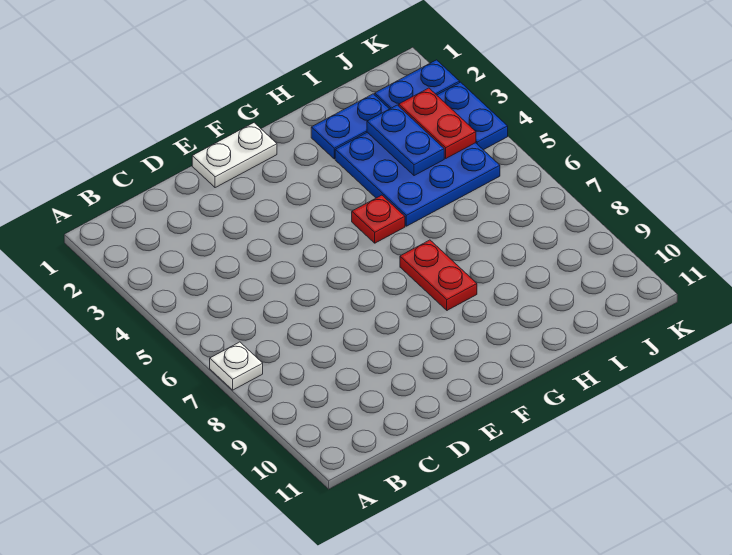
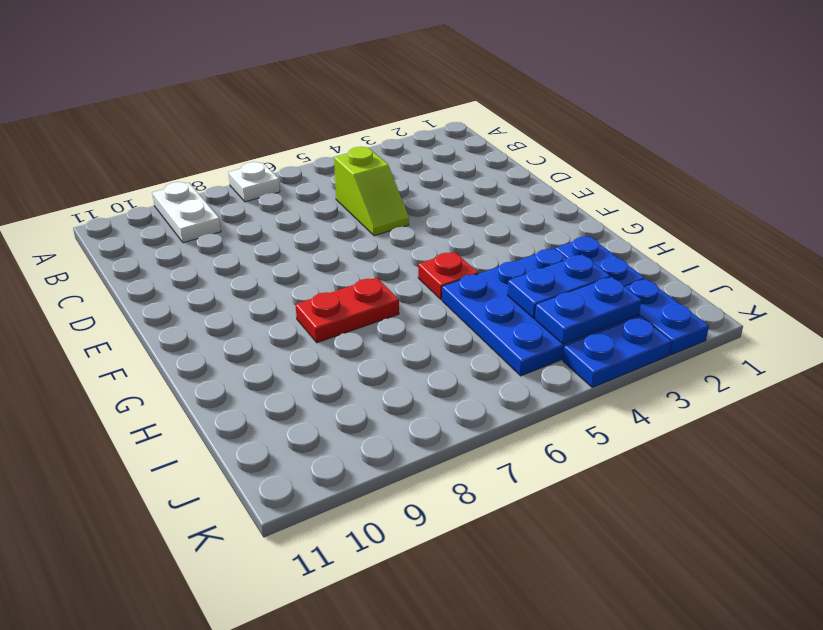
none -> lime slope C5:D5 level 1 top C
white plate E1:F1 level 1 -> white plate A9:B9 level 1
red plate J3:J4 level 2 -> blue plate J3:J4 level 2

